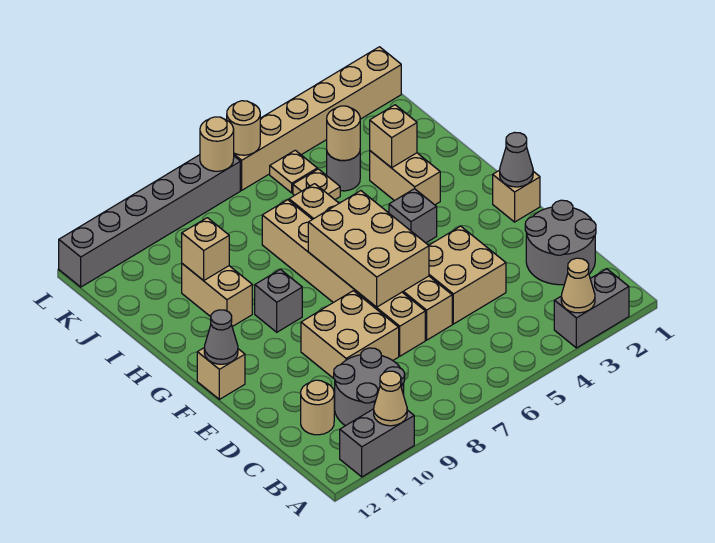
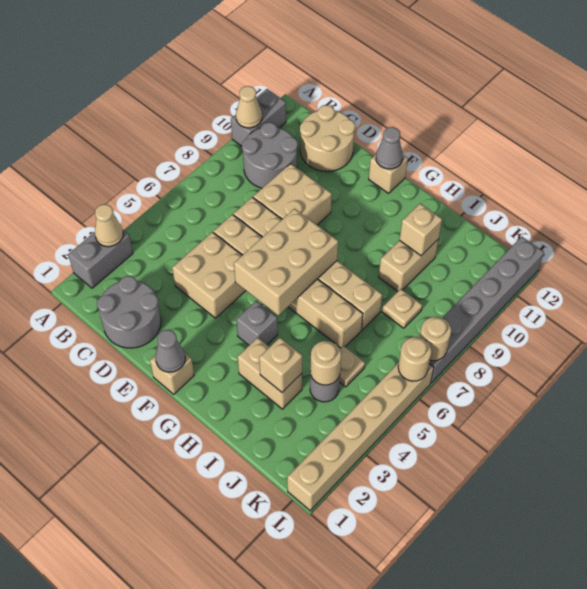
tan round brick C11 level 1 -> tan round brick C11:D12 level 1
tan brick E6:G7 level 2 -> tan brick F5:G7 level 2
grey brick G9 level 1 -> none
tan brick H10:I10 level 1 -> tan brick I9:I10 level 1
tan plate K5 level 1 -> tan plate J8 level 1

